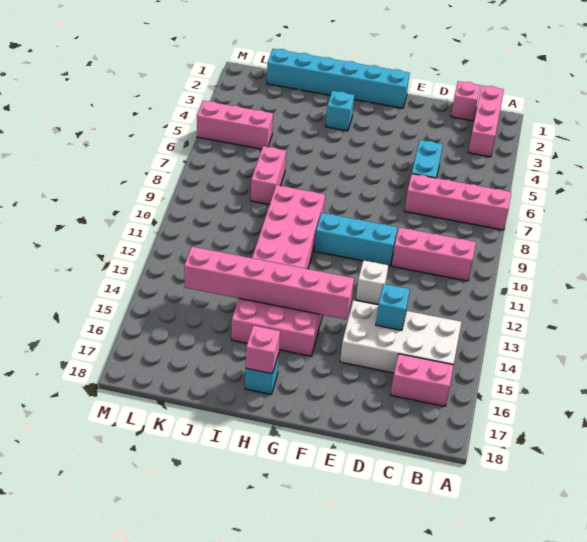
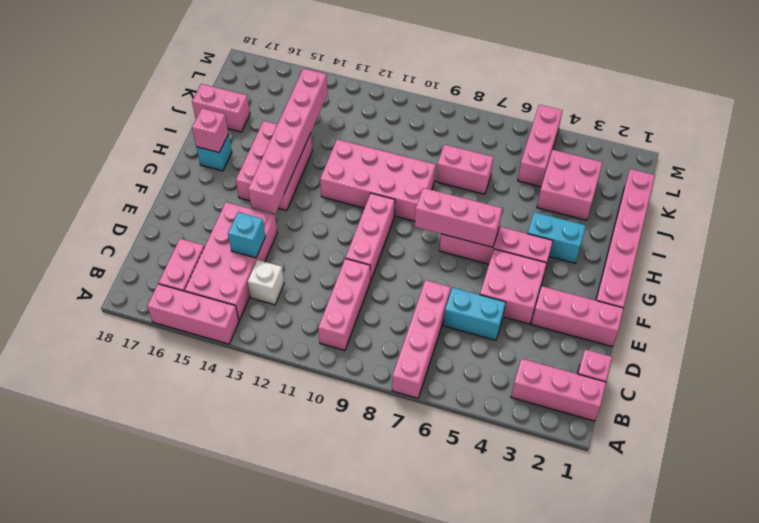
none -> pink brick A14:A16 level 1
white brick B14:E15 level 1 -> pink brick B14:E15 level 1
none -> pink brick E1:E3 level 1
none -> pink brick E4:F5 level 1
cyan brick E10:G10 level 1 -> pink brick E10:G10 level 1
white brick E12 level 1 -> white brick C13 level 1
cyan brick F1:K1 level 1 -> pink brick F1:K1 level 1
none -> pink brick G4:G7 level 1
none -> pink brick G6:G8 level 2
cyan brick H3 level 1 -> cyan brick H3:H4 level 1
none -> pink brick J3:K4 level 1
none -> pink brick J17:J18 level 1

